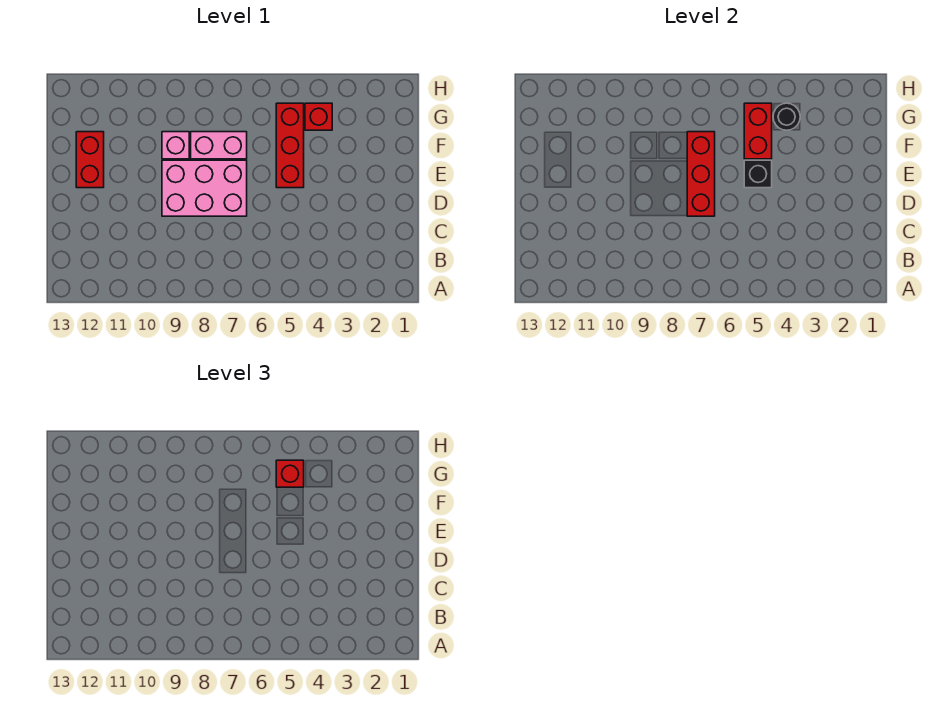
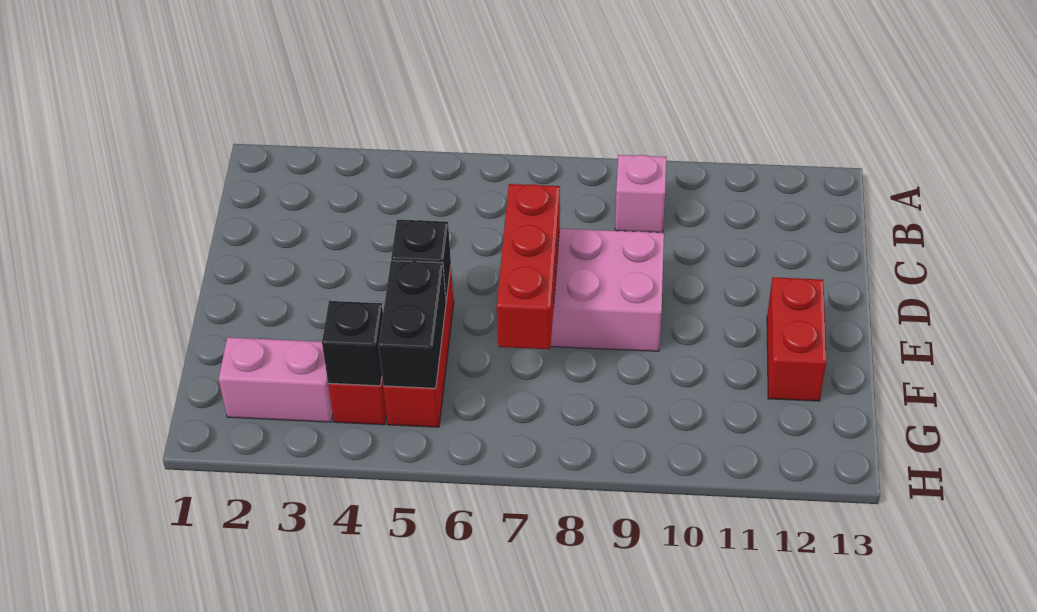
red brick F5:G5 level 2 -> black brick F5:G5 level 2
pink brick F7:F8 level 1 -> pink brick G2:G3 level 1
pink brick F9 level 1 -> pink brick B9 level 1
black round brick G4 level 2 -> black brick G4 level 2
red brick G5 level 3 -> none

